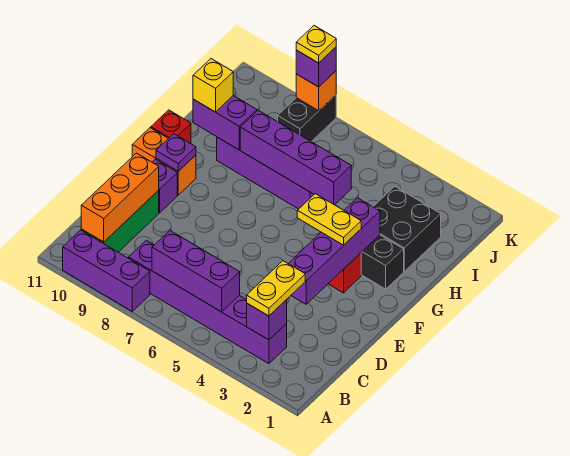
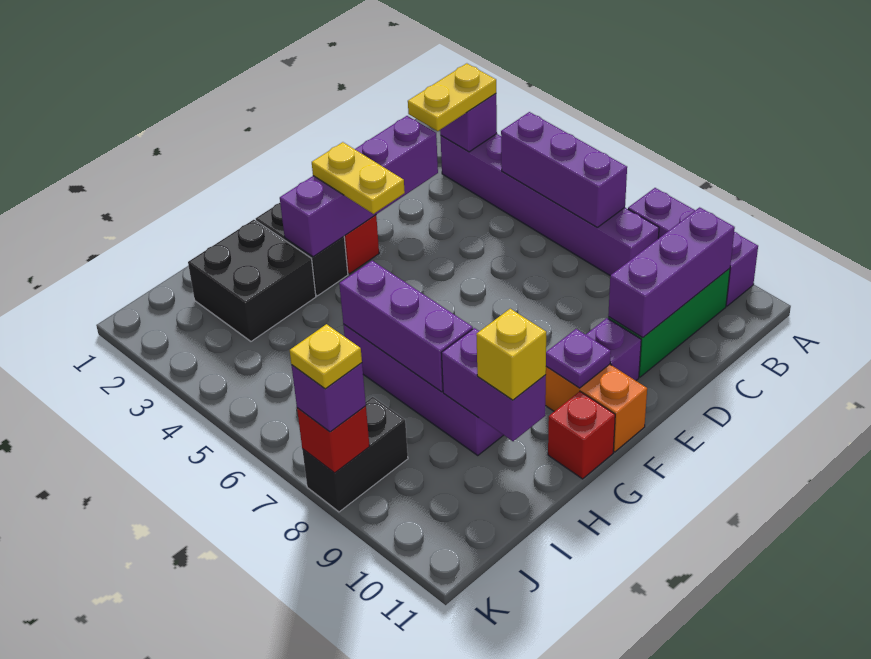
orange brick B10:D10 level 2 -> purple brick B10:D10 level 2
purple brick H5:H8 level 2 -> purple brick H6:H8 level 2
orange brick K8 level 2 -> red brick K8 level 2

